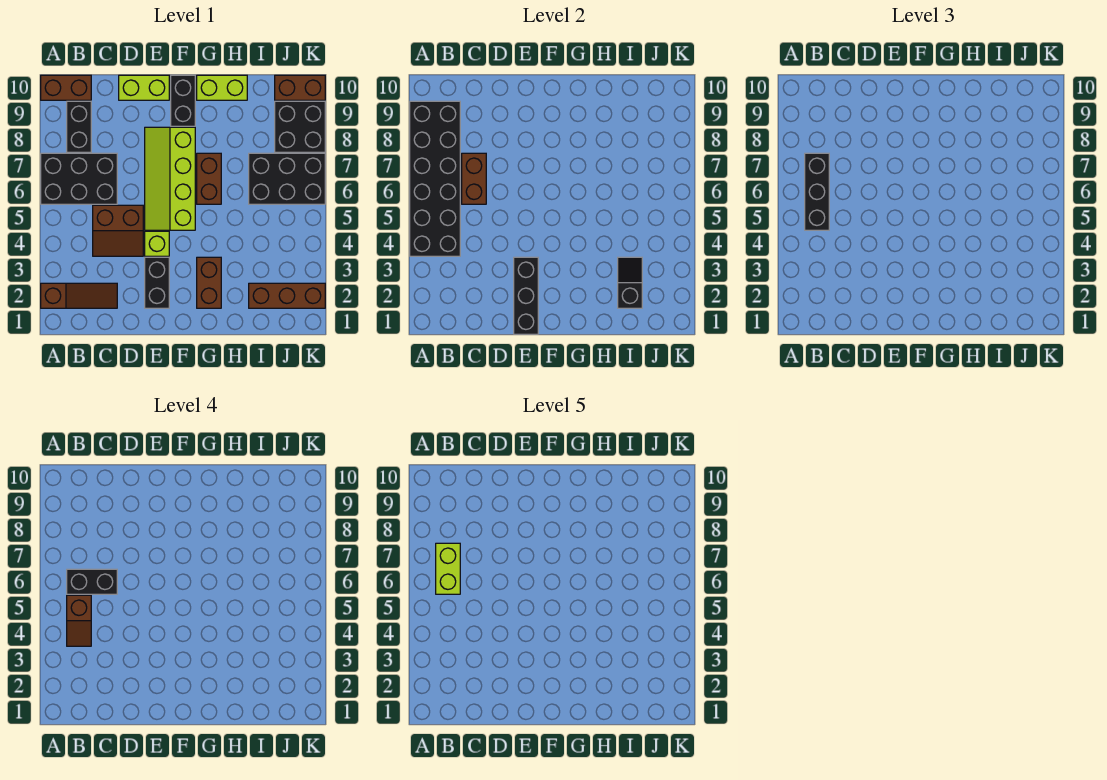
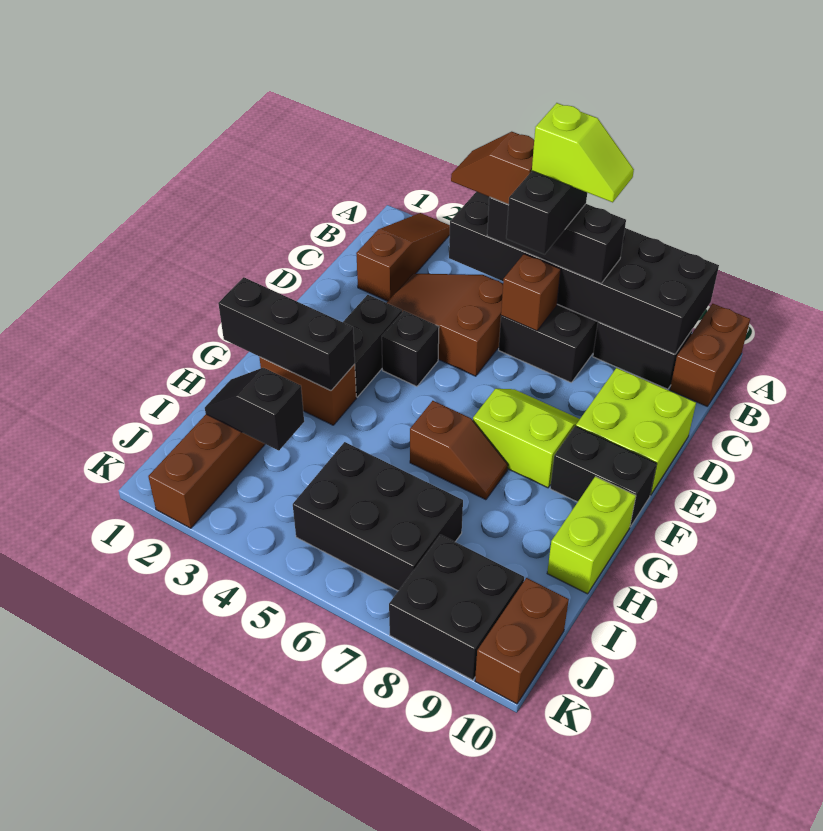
brown slope A2:C2 level 1 top A -> brown slope A2:C2 level 1 top C
lime brick B6:B7 level 5 -> lime slope B6:B7 level 5 top 6
brown slope C4:D5 level 1 top 5 -> brown slope C3:D5 level 1 top 5
brown brick C6:C7 level 2 -> brown brick C6 level 2
lime brick D10:E10 level 1 -> lime brick D9:E10 level 1
black brick E1:E3 level 2 -> black brick G1:G3 level 2
black brick E2:E3 level 1 -> black brick E3:F3 level 1
lime brick E4 level 1 -> black brick E4 level 1
lime slope E5:F8 level 1 top F -> lime slope E7:F8 level 1 top F
brown brick G6:G7 level 1 -> brown slope G6:G7 level 1 top 6
black slope I2:I3 level 2 top 2 -> black slope I2:I3 level 2 top 3
black brick I6:K7 level 1 -> black brick I5:J7 level 1

